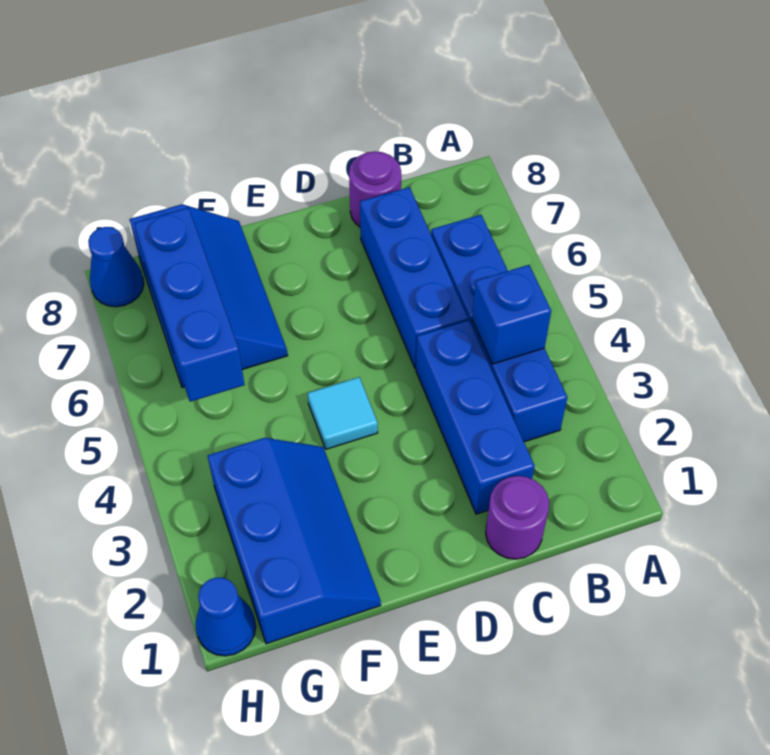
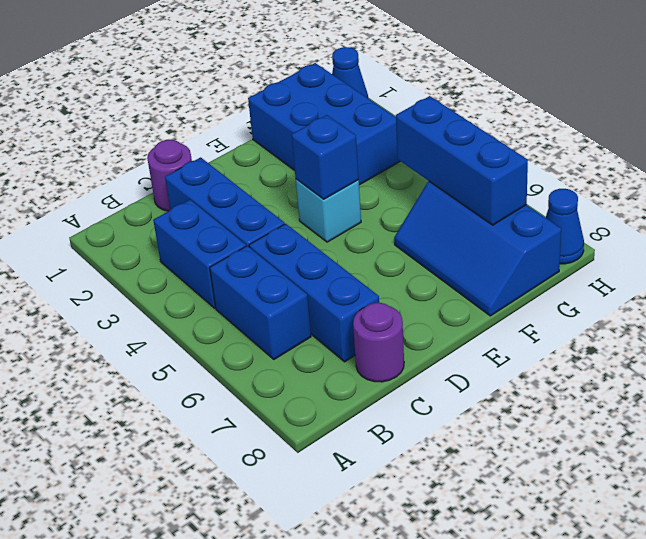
blue brick B4 level 2 -> blue brick E4 level 2
cyan tile E4 level 1 -> cyan brick E4 level 1
blue slope F1:G3 level 1 top G -> blue brick F1:G3 level 1

